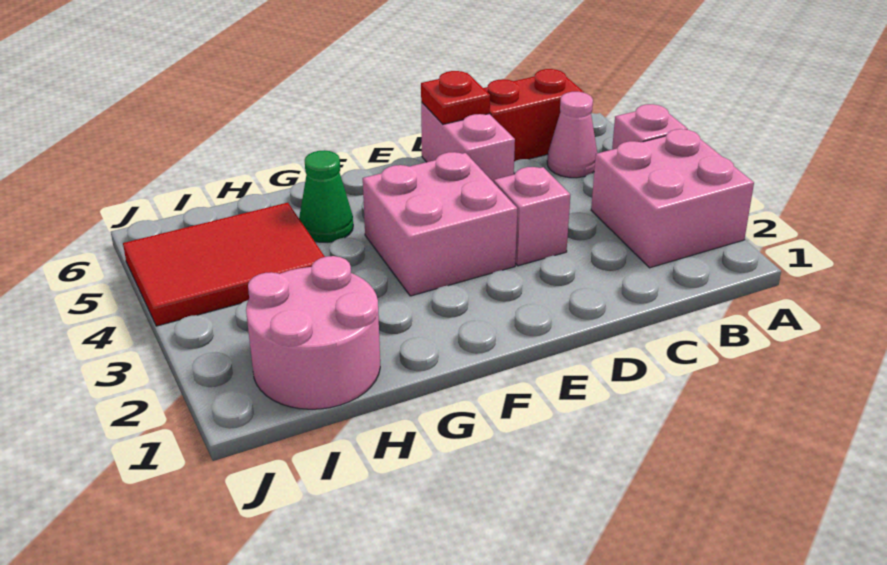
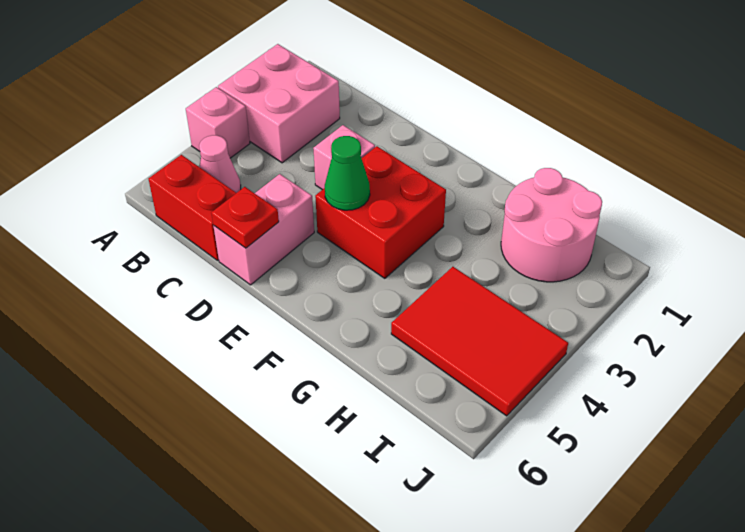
pink brick E3:F4 level 1 -> red brick E3:F4 level 1
green cone G5 level 1 -> green cone E4 level 2

